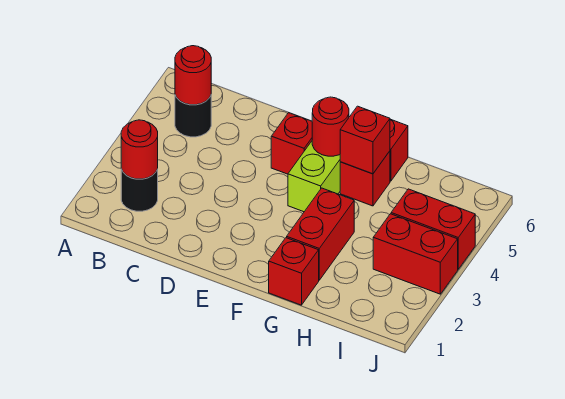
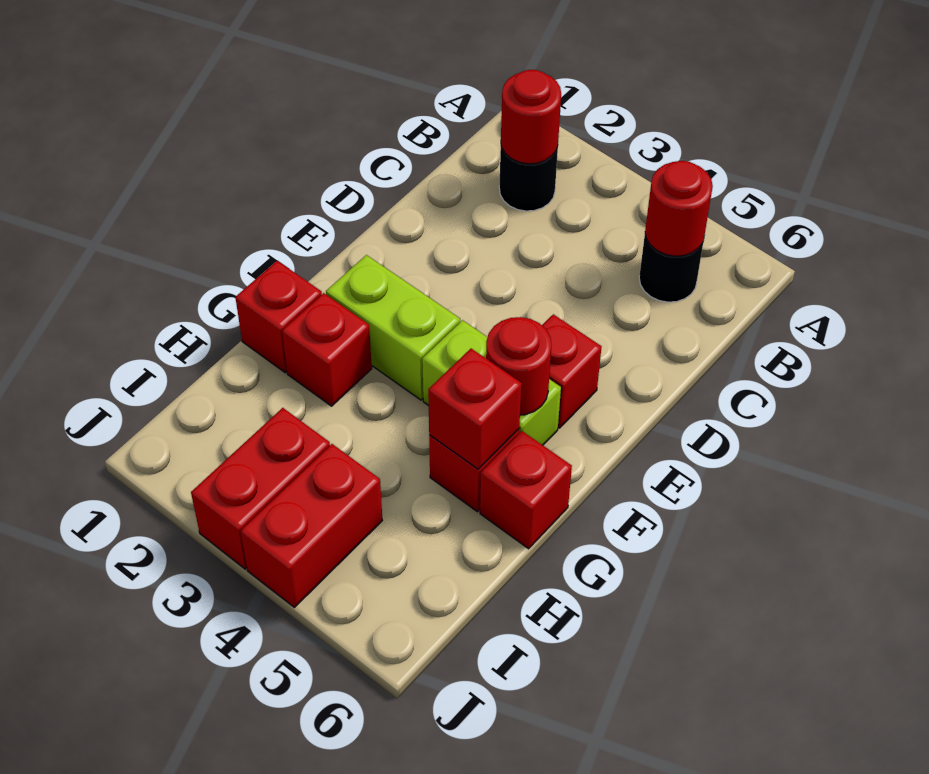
none -> lime brick F2:F3 level 1
red brick G2:G3 level 1 -> red brick G2 level 1

